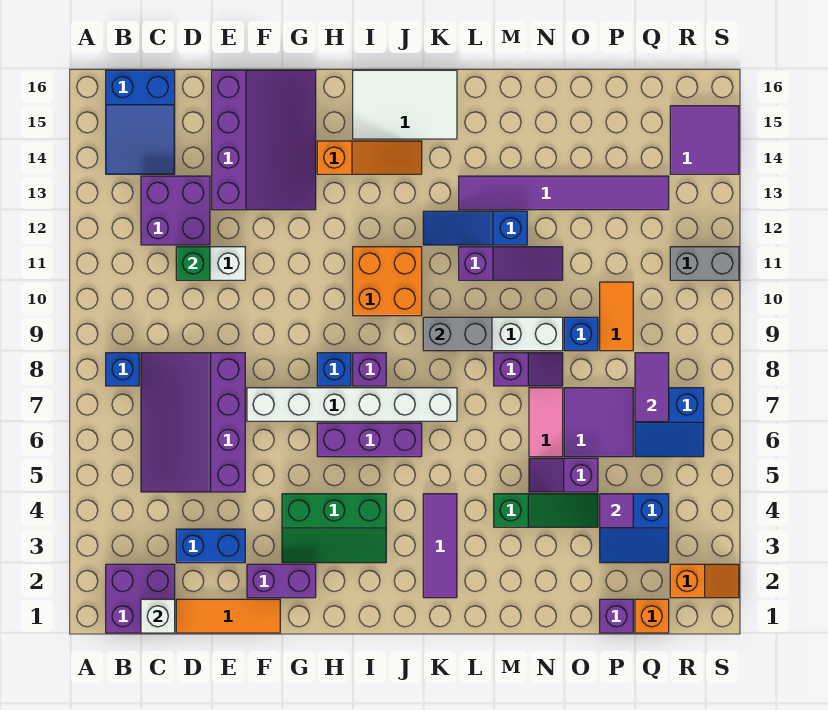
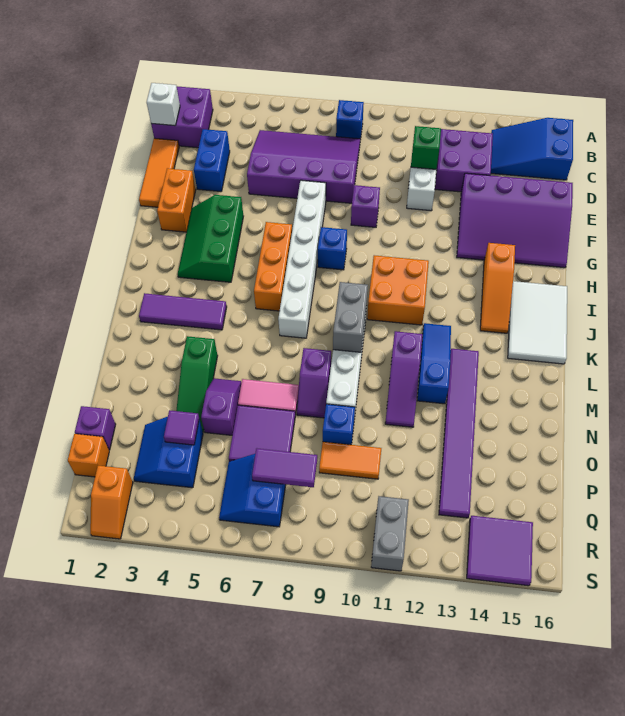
purple brick F2:G2 level 1 -> orange brick F2:G2 level 1
purple brick H6:J6 level 1 -> orange brick H6:J6 level 1
purple brick I8 level 1 -> purple brick F9 level 1

